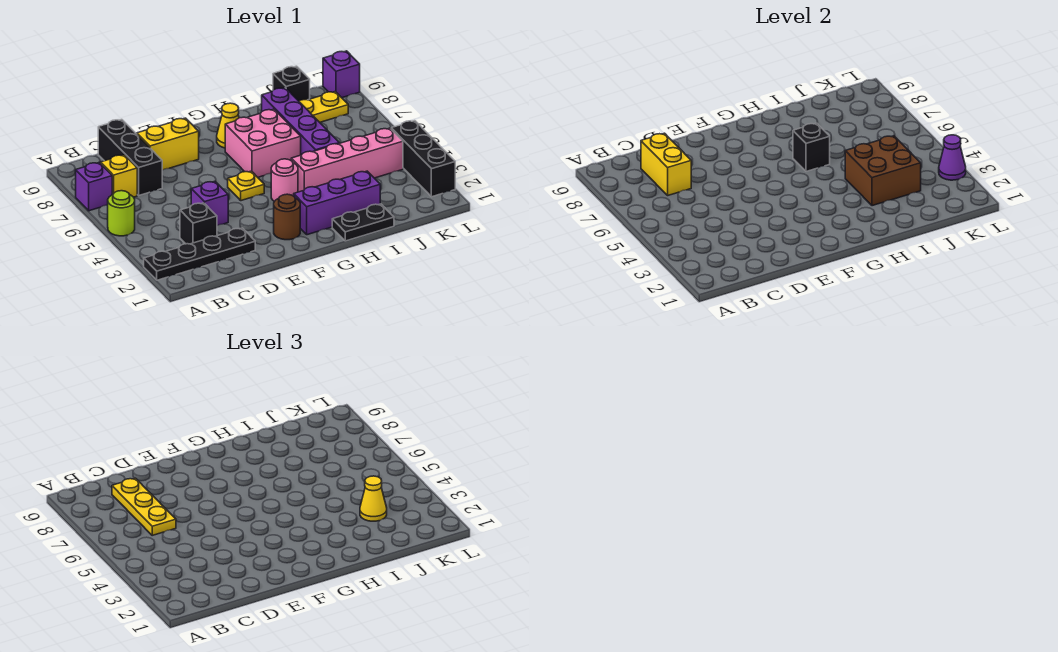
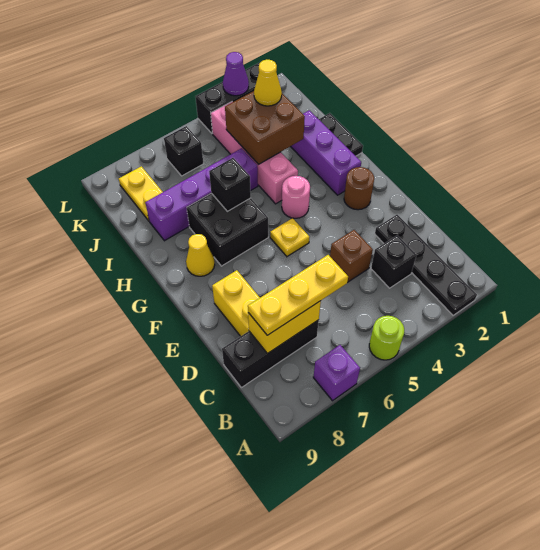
yellow brick B7 level 1 -> none
purple brick D4 level 1 -> brown brick D4 level 1
pink brick G6:H7 level 1 -> black brick G6:H7 level 1
black brick J9 level 1 -> black brick K6 level 1
purple brick L9 level 1 -> none

